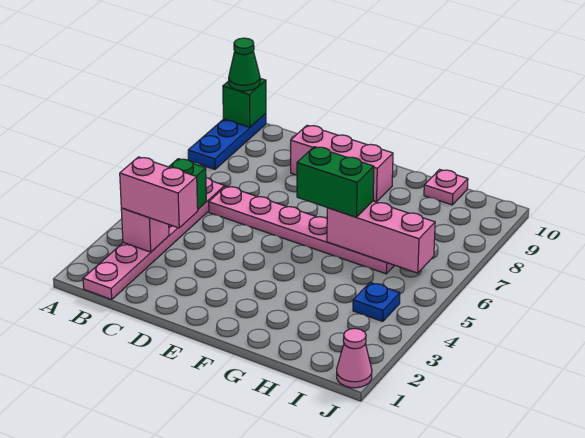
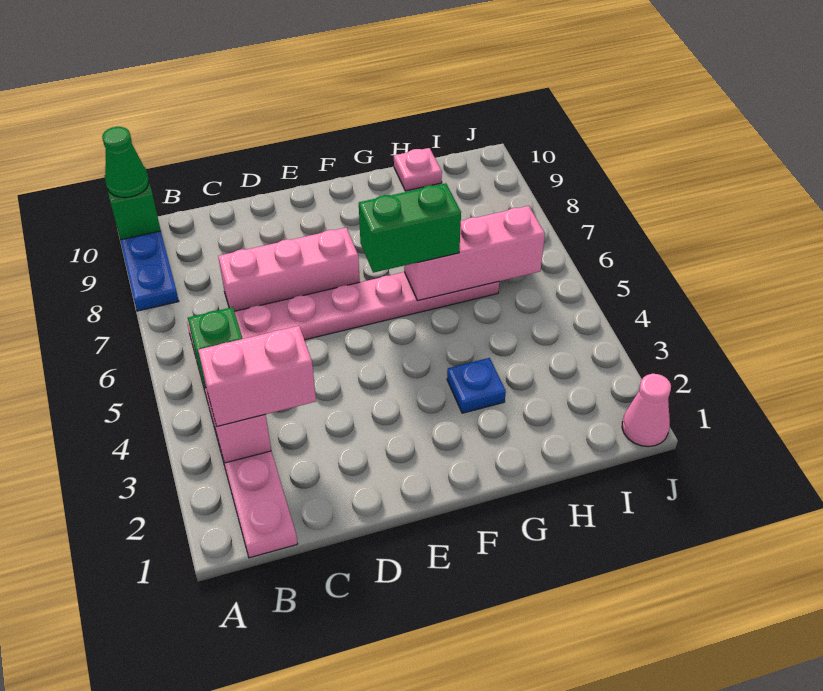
pink brick D9:F9 level 1 -> pink brick C7:E7 level 1
blue plate I4 level 1 -> blue plate G3 level 1

